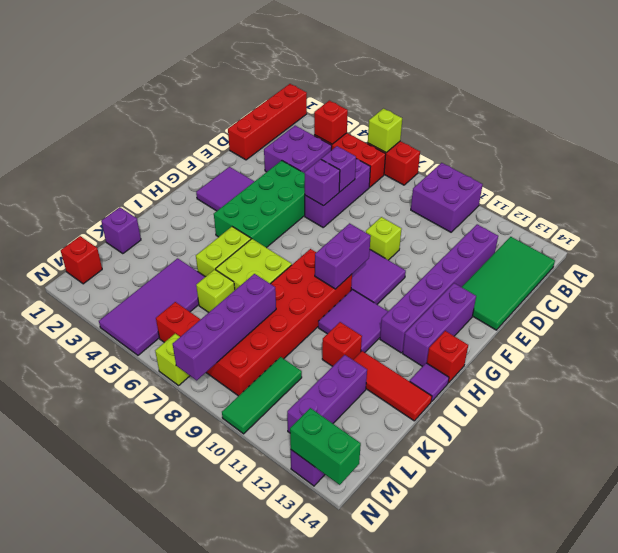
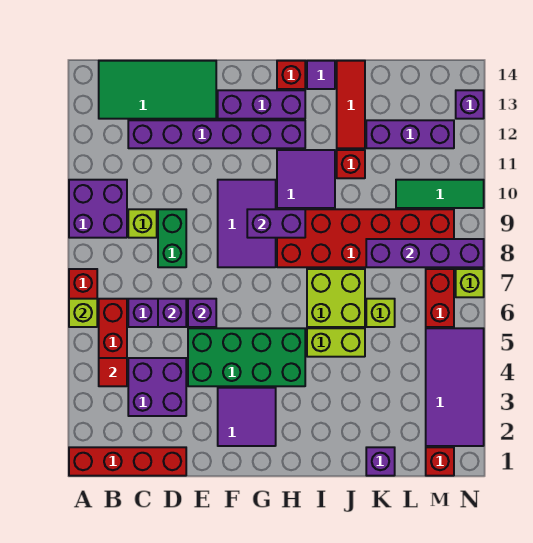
red brick B4 level 2 -> red tile B4 level 2
lime brick E9 level 1 -> lime brick C9 level 1
purple tile K4:N5 level 1 -> purple tile M2:N5 level 1
green brick N13:N14 level 2 -> green brick D8:D9 level 1

